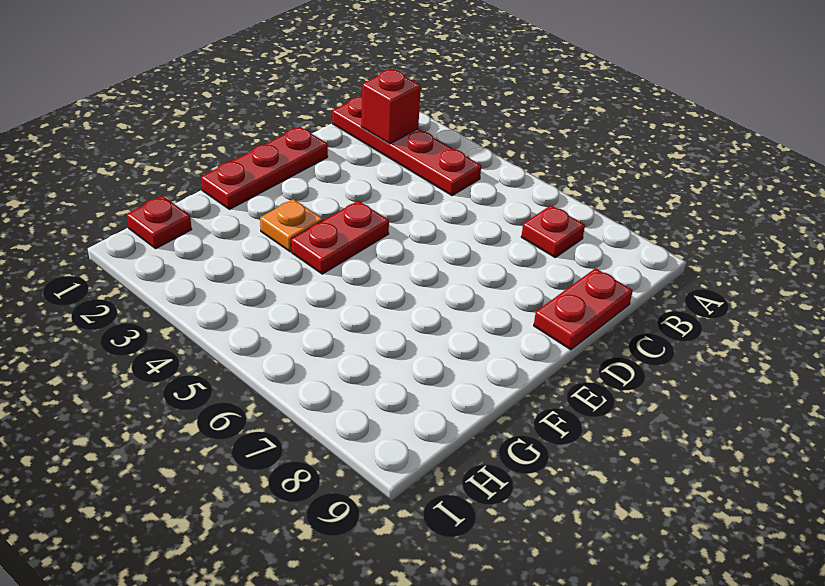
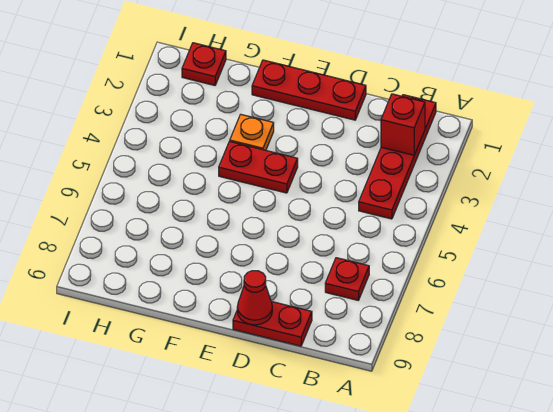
none -> red cone D9 level 2

